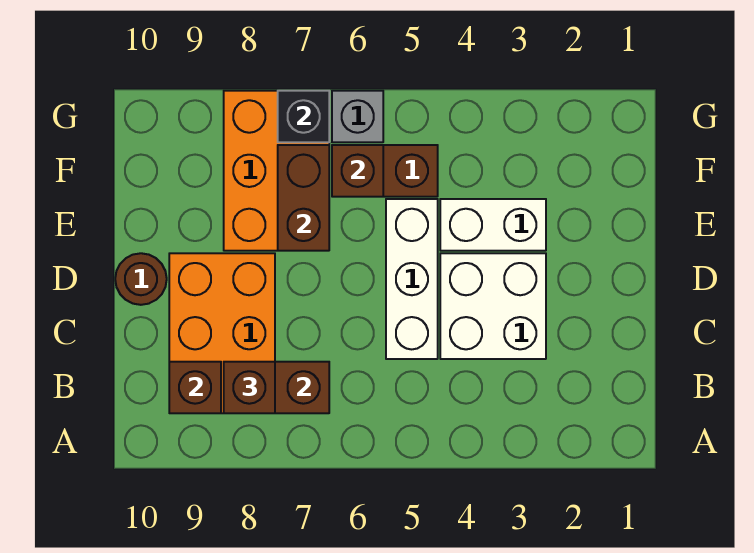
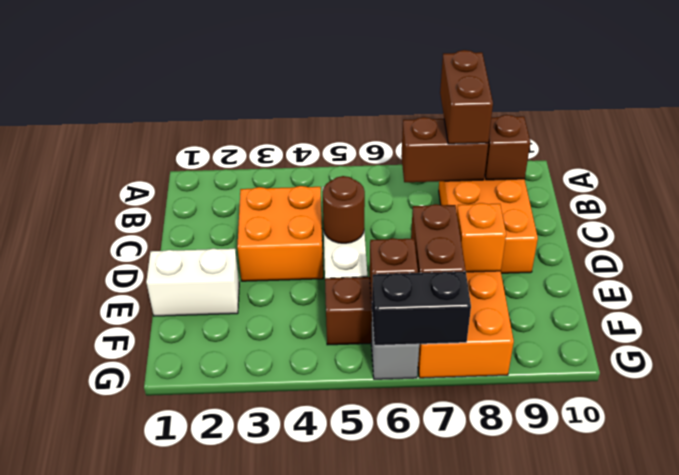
brown brick B8 level 3 -> brown brick A8:B8 level 3
white brick C3:D4 level 1 -> orange brick C3:D4 level 1
brown round brick D10 level 1 -> brown round brick D5 level 2
white brick E3:E4 level 1 -> white brick E1:E2 level 1
none -> orange brick E8 level 2
black brick G7 level 2 -> black brick G6:G7 level 2

